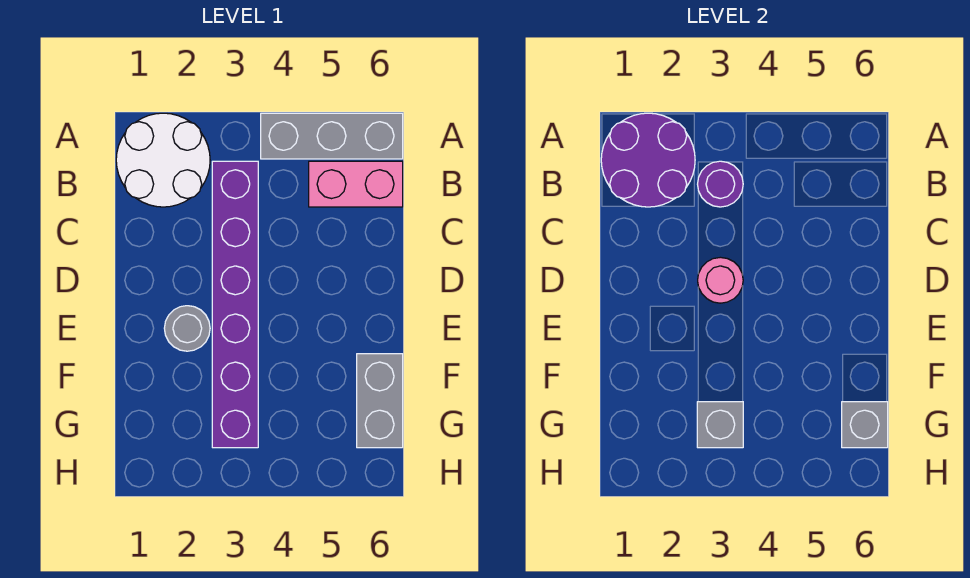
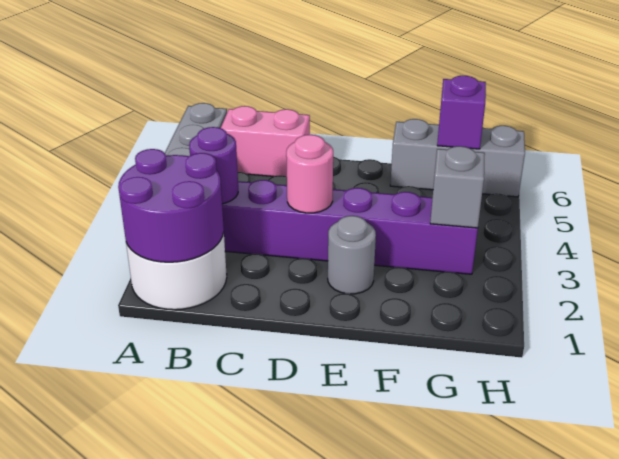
pink brick B5:B6 level 1 -> pink brick B6:C6 level 1
grey brick F6:G6 level 1 -> grey brick F6:H6 level 1
grey brick G6 level 2 -> purple brick G6 level 2

